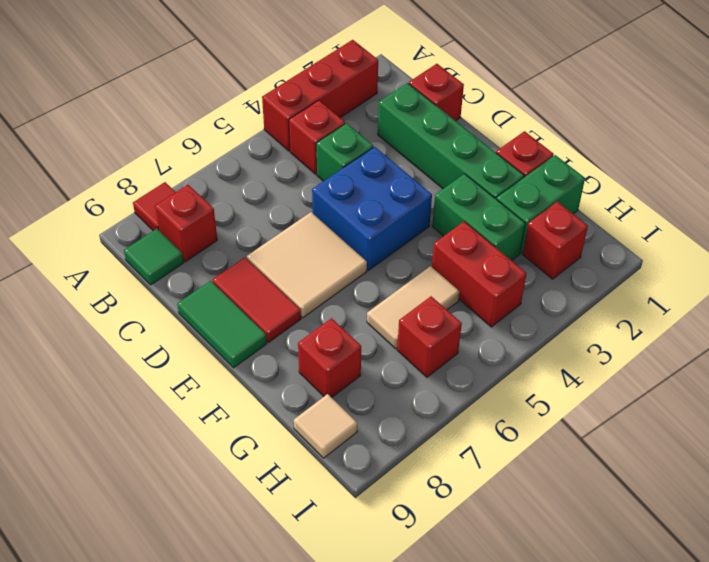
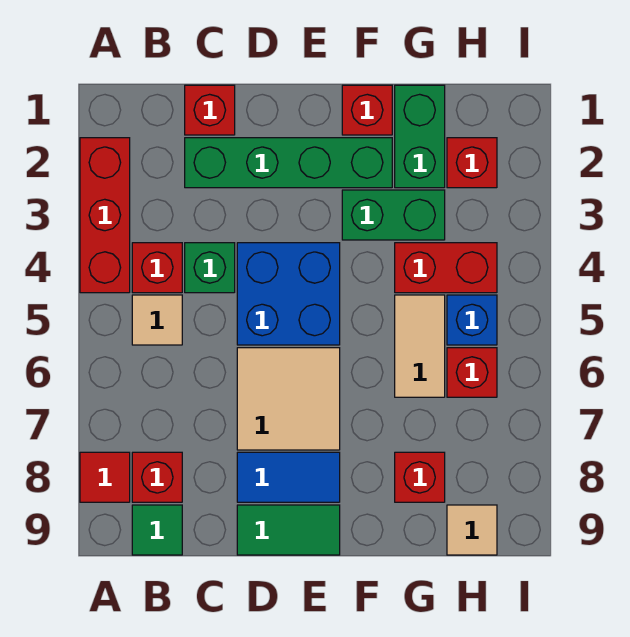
none -> tan tile B5 level 1
red tile D8:E8 level 1 -> blue tile D8:E8 level 1
none -> blue brick H5 level 1

